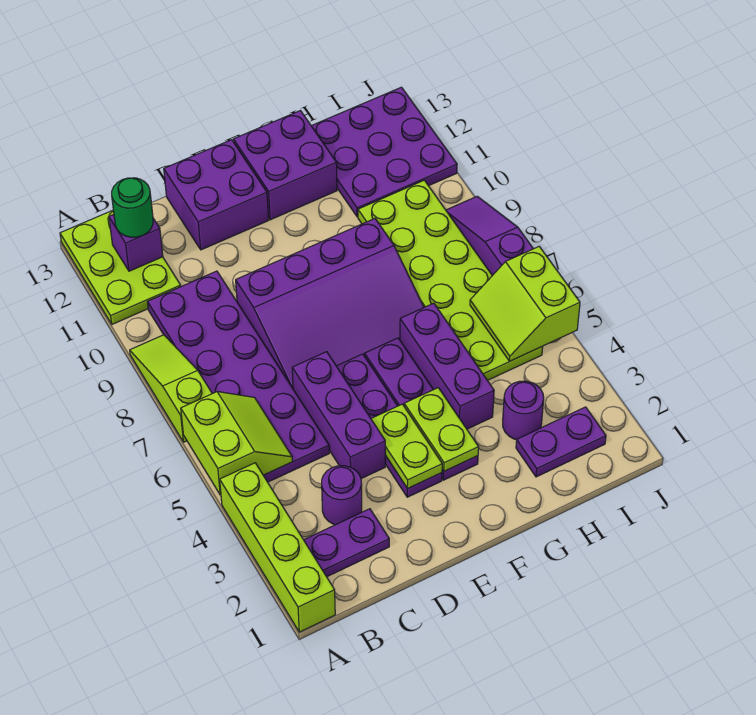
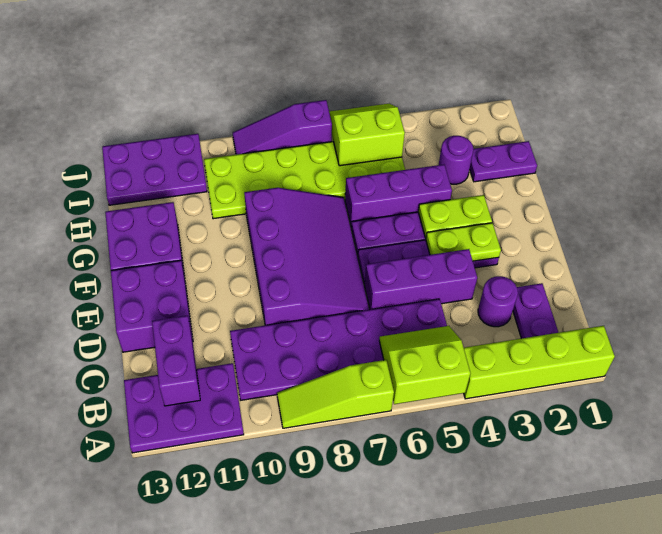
lime plate A11:B13 level 1 -> purple plate A11:B13 level 1
purple brick B12 level 2 -> purple brick B12:C12 level 2
green round brick B12 level 3 -> none
purple plate H2:I2 level 1 -> purple plate H1:H2 level 1
purple plate H11:J13 level 1 -> purple plate I11:J13 level 1
lime slope I5:J6 level 2 top J -> lime slope I5:J6 level 2 top I

